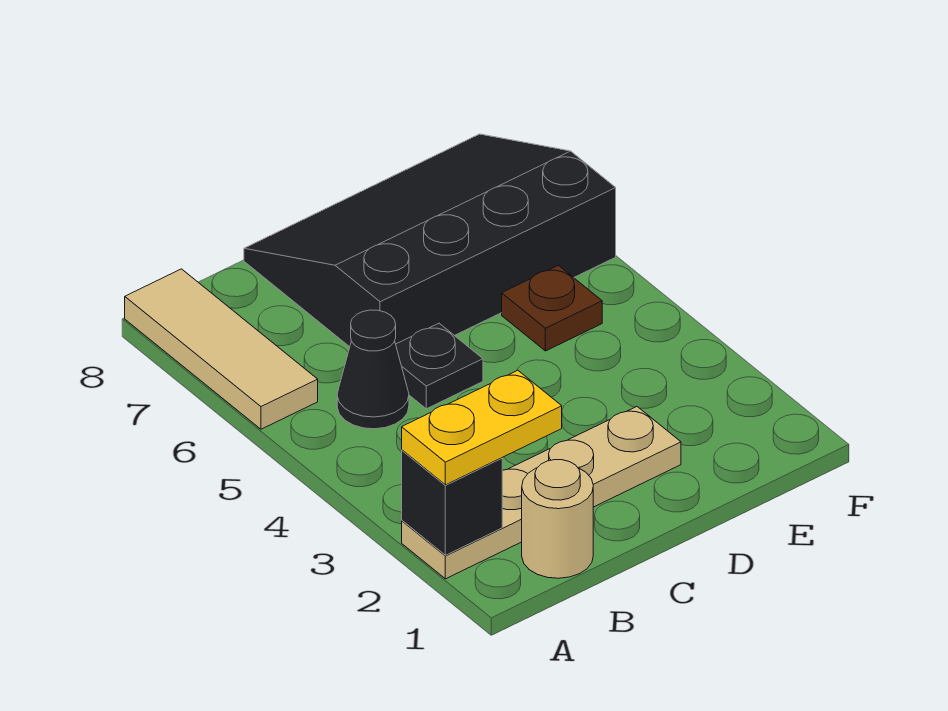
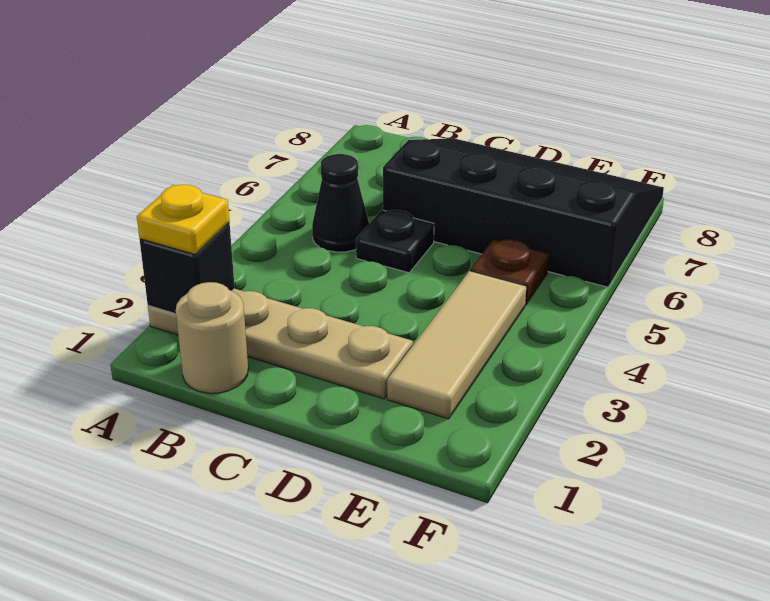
yellow plate A2:B2 level 3 -> yellow plate A2 level 3
tan tile A6:A8 level 1 -> tan tile E2:E4 level 1

